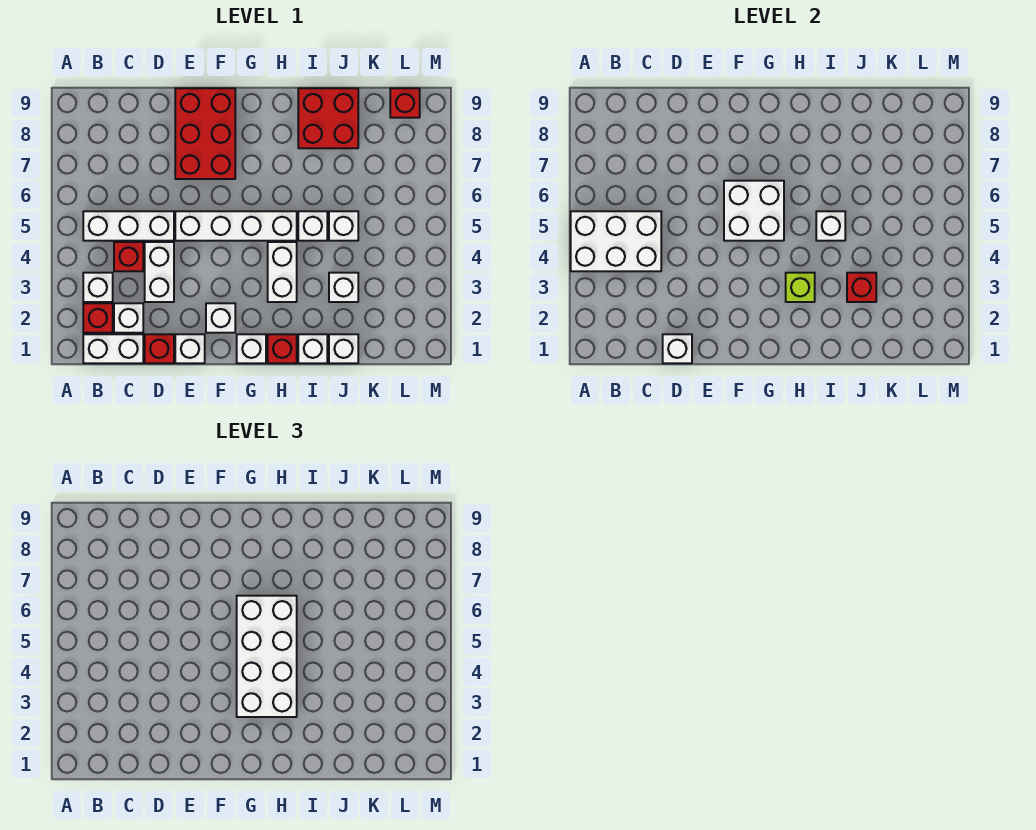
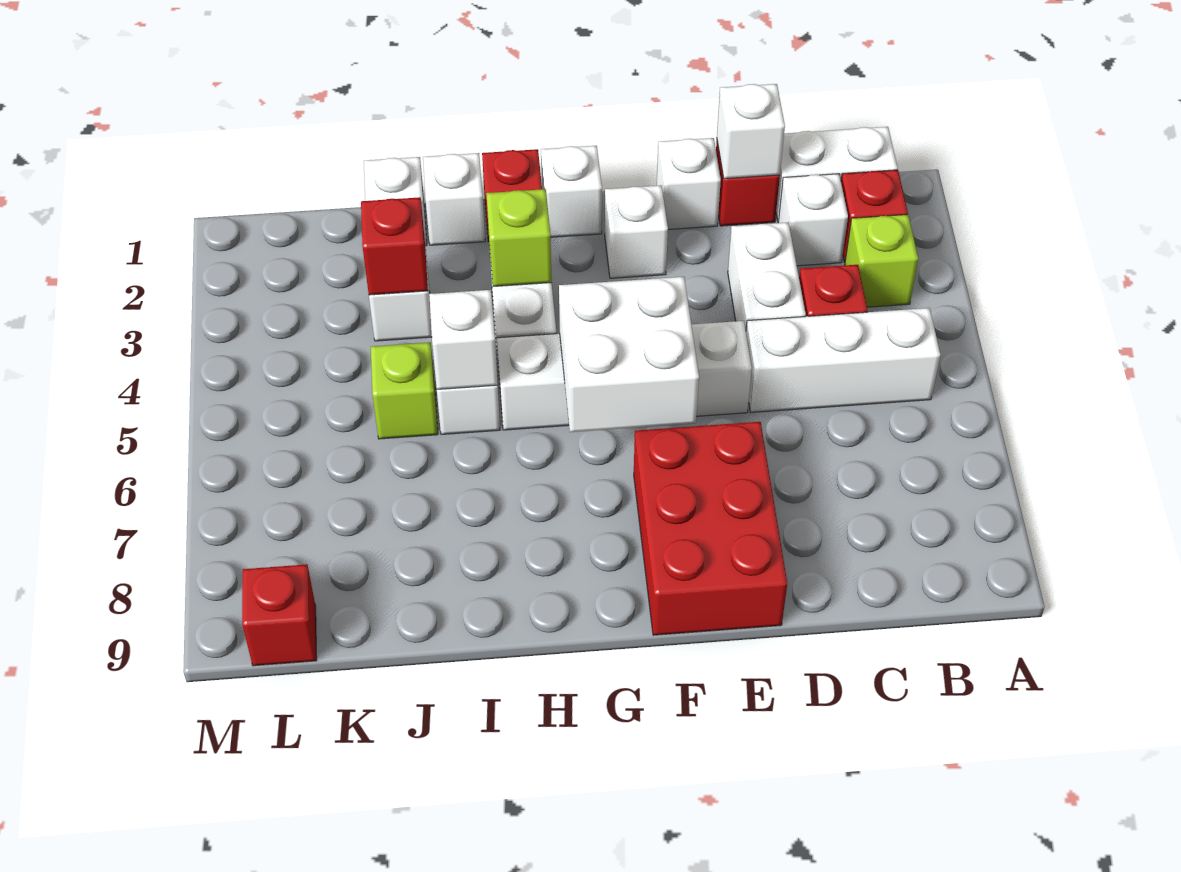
white brick A4:C5 level 2 -> none
white brick B3 level 1 -> lime brick B3 level 1
white brick G3:H6 level 3 -> none
red brick I8:J9 level 1 -> none
white brick J5 level 1 -> lime brick J5 level 1

